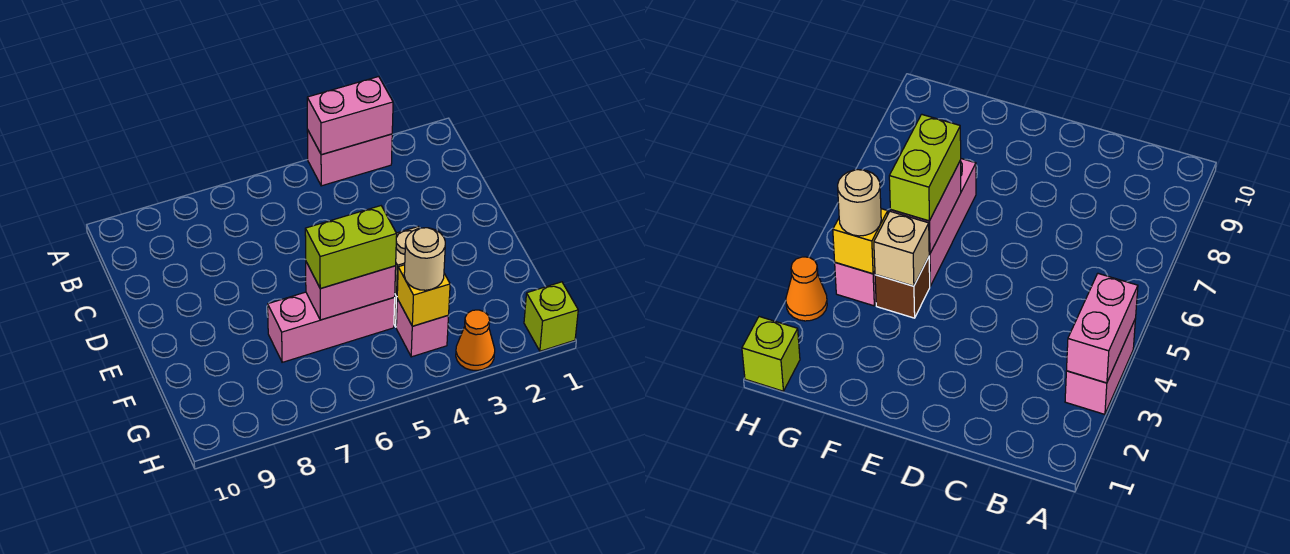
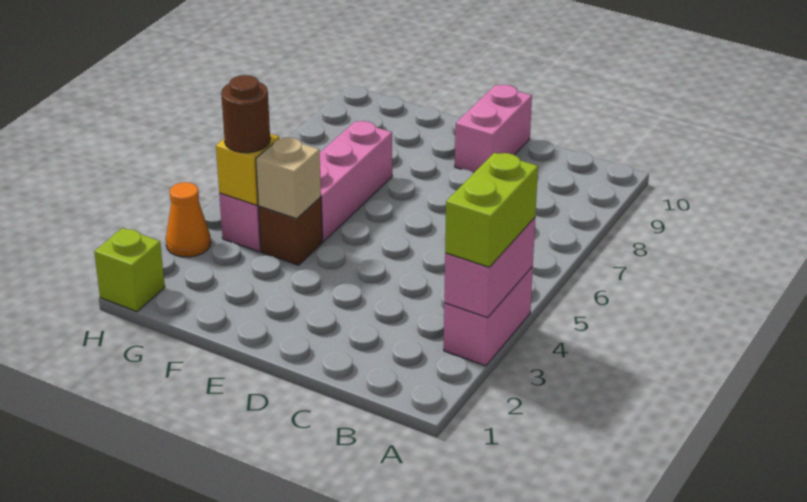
pink brick F5:F6 level 2 -> pink brick D9:D10 level 1
lime brick F5:F6 level 3 -> lime brick A3:A4 level 3
tan round brick G4 level 3 -> brown round brick G4 level 3

